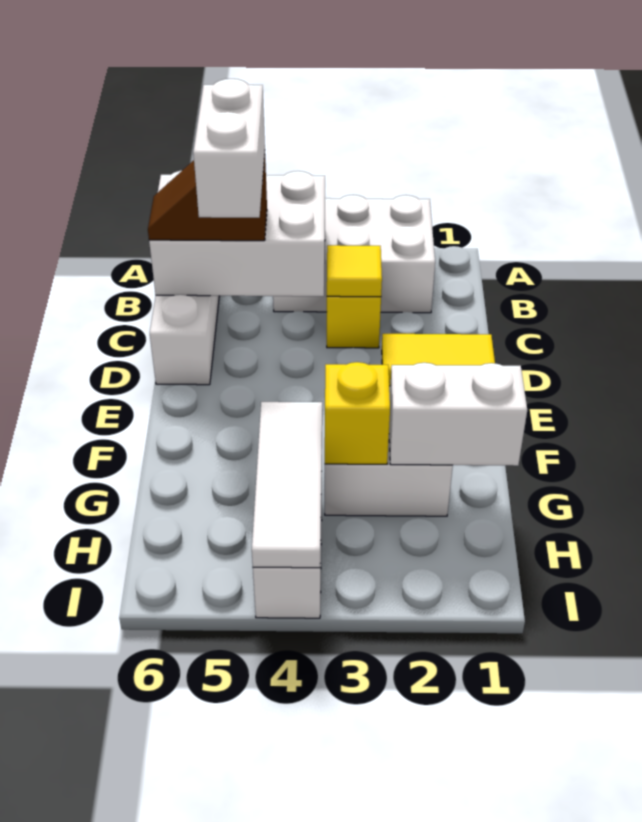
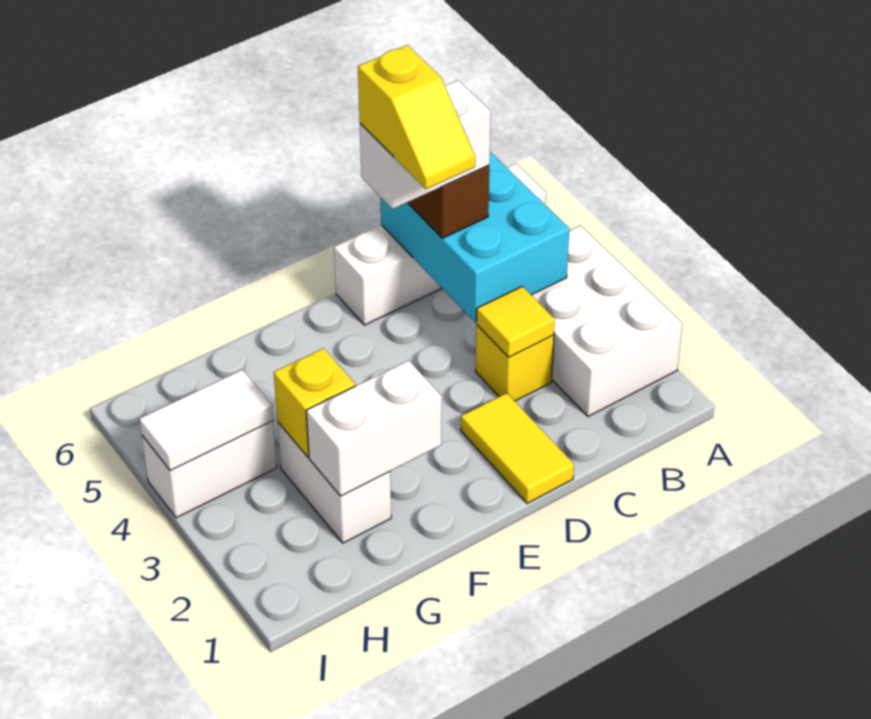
white brick B4:C6 level 2 -> cyan brick B4:C6 level 2
none -> yellow slope D4:D5 level 5 top 5
white brick G1:G2 level 2 -> white brick F2:G2 level 2
white tile G4:I4 level 2 -> white tile H4:I4 level 2

